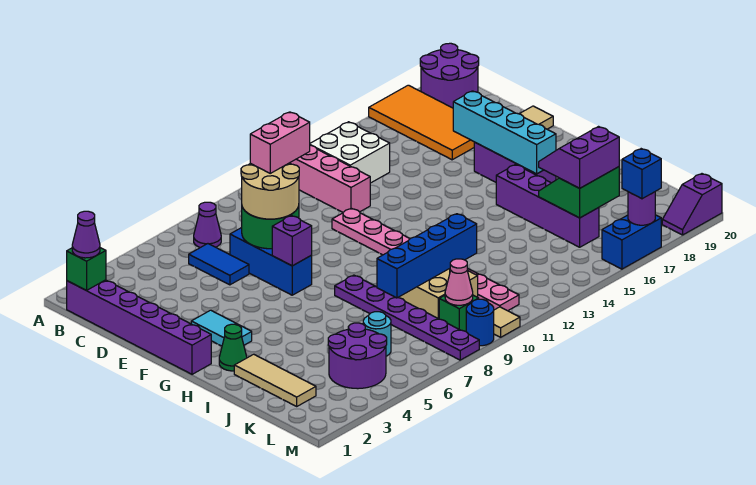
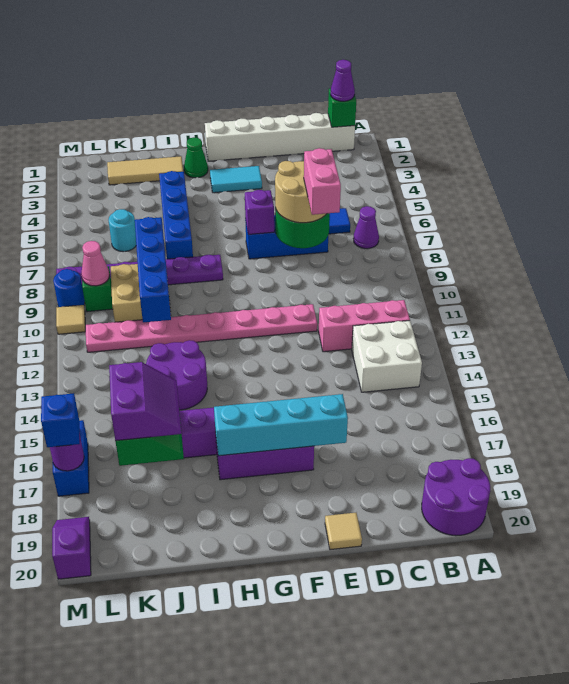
orange tile A17:D18 level 1 -> none
purple brick B1:G1 level 1 -> white brick B1:G1 level 1
none -> blue brick I4:I7 level 1
purple round brick K4:L5 level 1 -> purple round brick I13:J14 level 1

